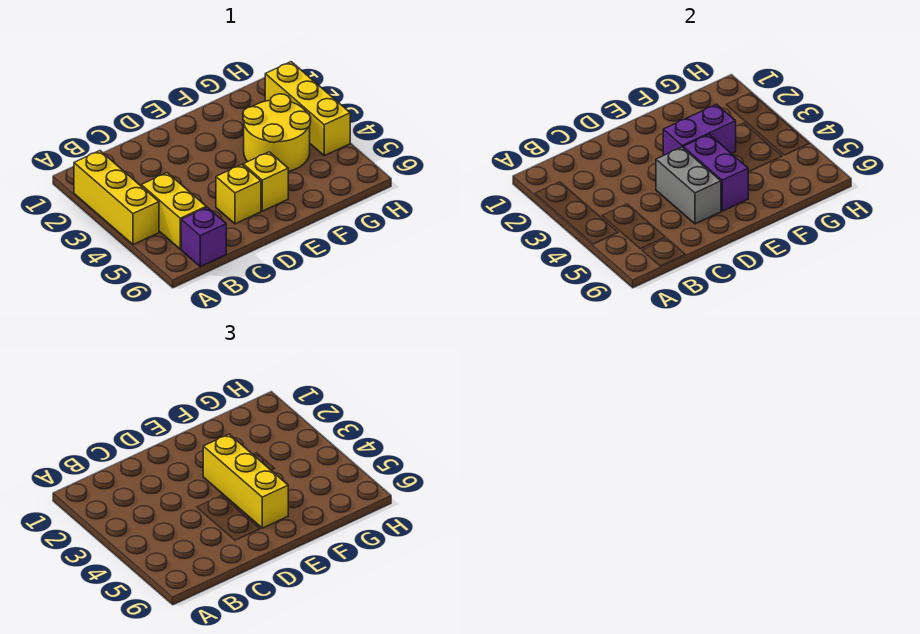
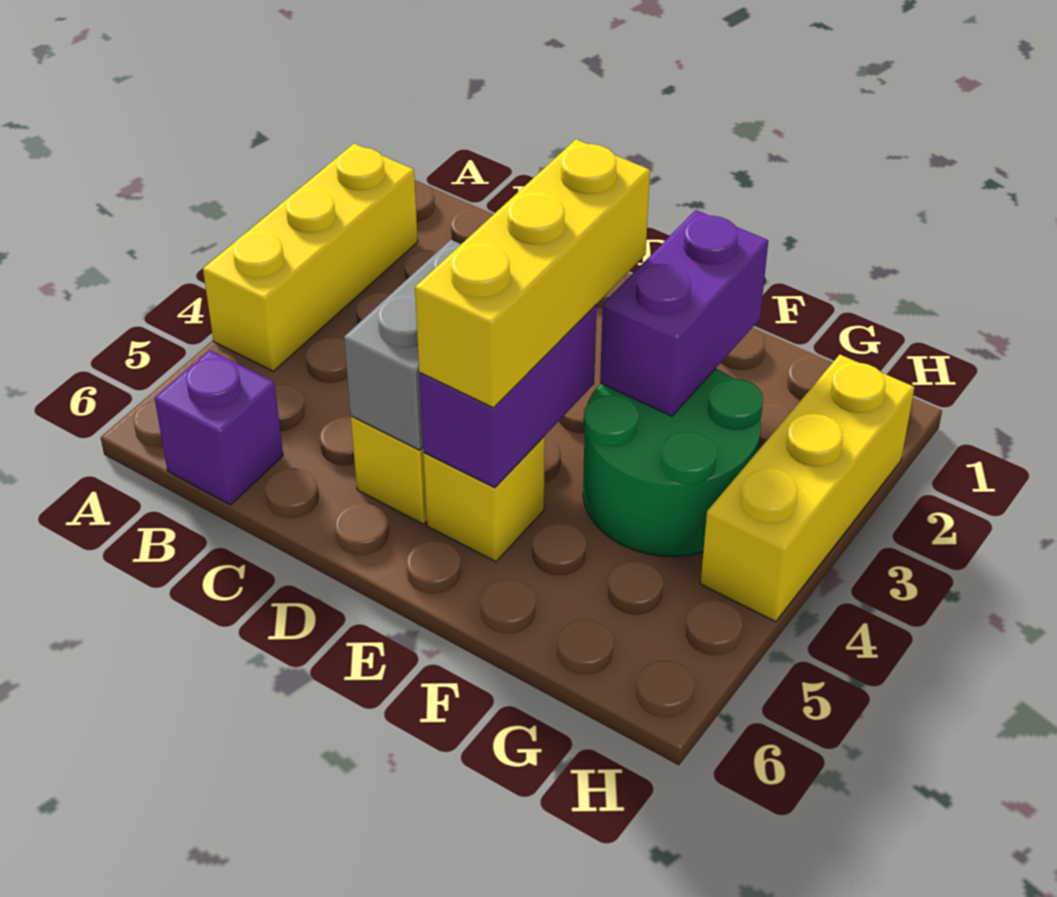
yellow brick B4:B5 level 1 -> none
purple brick E3:F3 level 2 -> purple brick F2:F3 level 2
yellow round brick F3:G4 level 1 -> green round brick F3:G4 level 1

